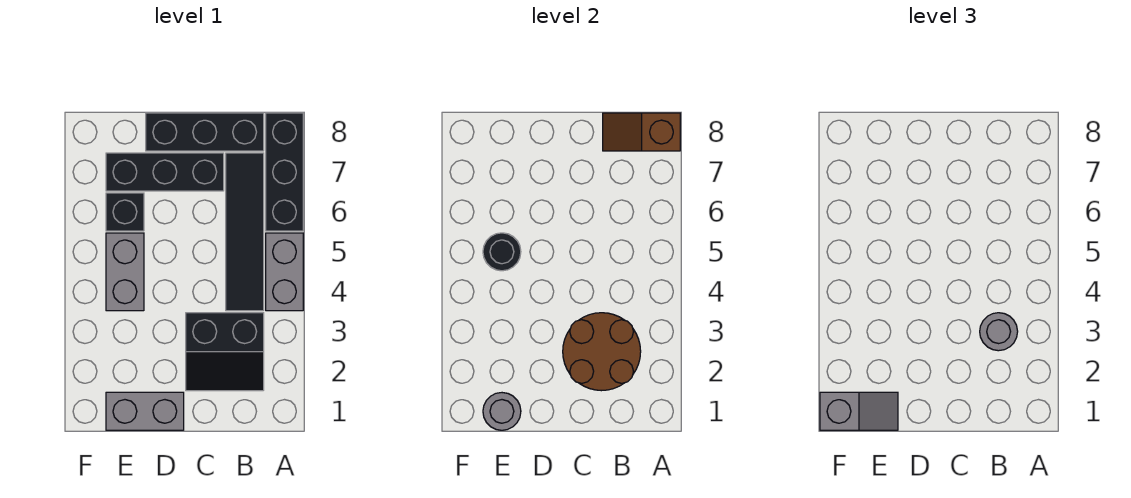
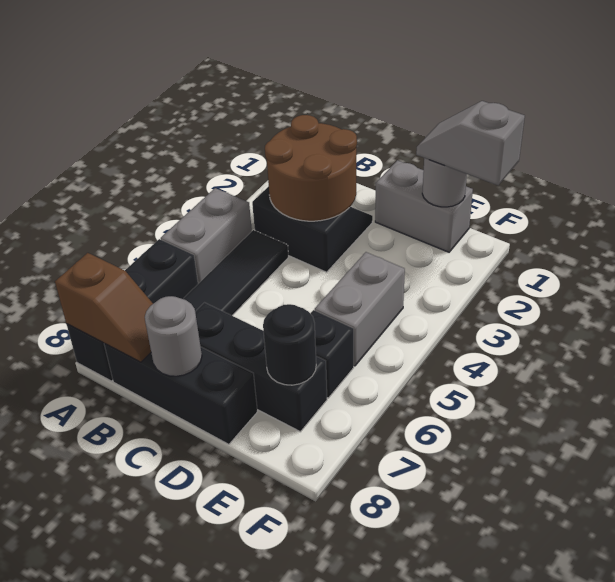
grey round brick B3 level 3 -> grey round brick C8 level 2
black round brick E5 level 2 -> black round brick E7 level 2

